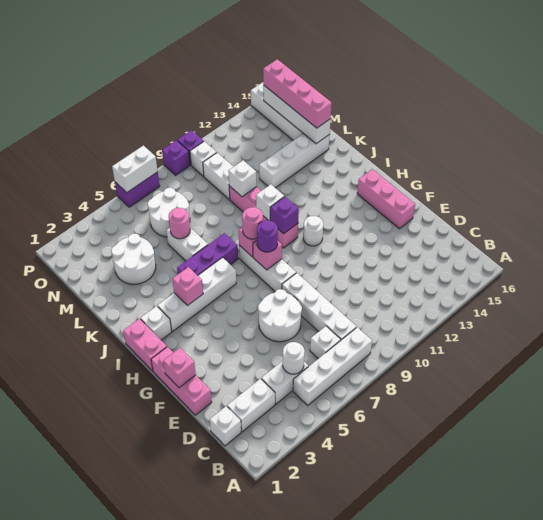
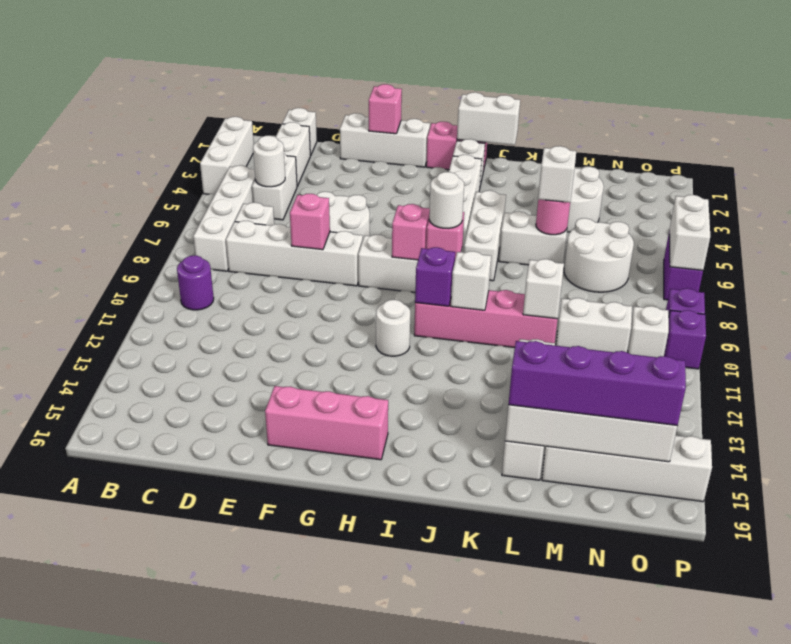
none -> white brick A2:A4 level 1
pink brick E1:G1 level 1 -> white brick E1:G1 level 1
purple round brick H8 level 3 -> purple round brick B10 level 1
none -> white brick I1:J1 level 2
pink brick I4 level 2 -> pink brick E8 level 2
pink round brick I8 level 3 -> white round brick I8 level 3
purple brick J5:J7 level 1 -> white brick J5:J7 level 1
none -> white brick L6 level 3
pink brick L15:O15 level 3 -> purple brick L15:O15 level 3

